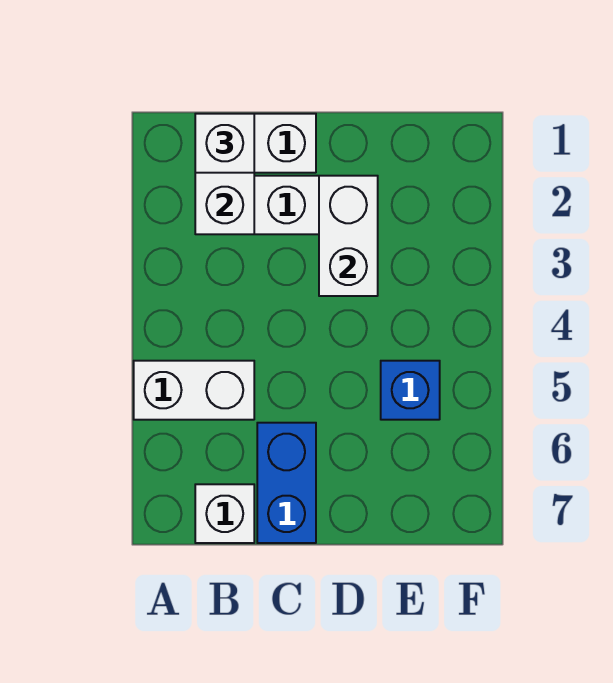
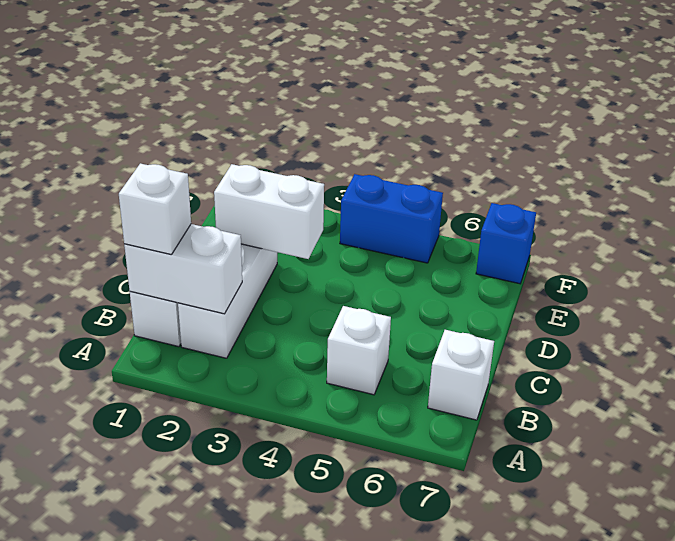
white brick A5:B5 level 1 -> white brick B5 level 1
blue brick C6:C7 level 1 -> blue brick F4:F5 level 1
blue brick E5 level 1 -> blue brick F7 level 1

